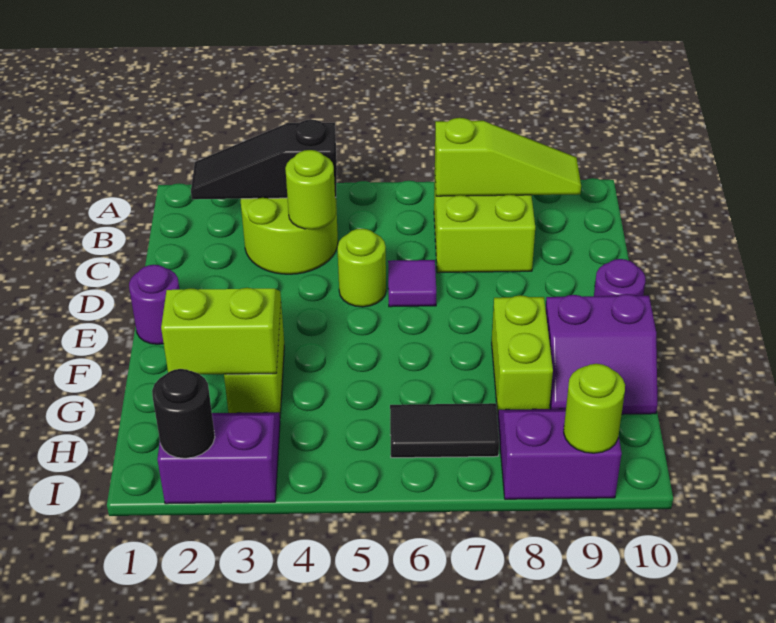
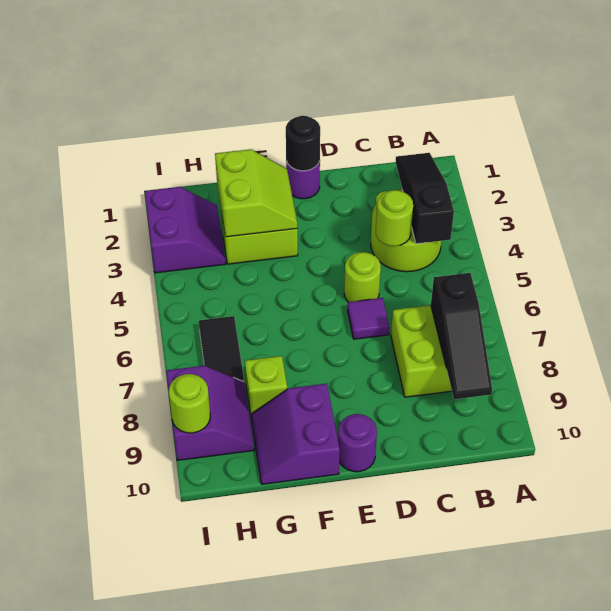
lime slope B7:B9 level 2 top 7 -> black slope B7:B9 level 2 top 7
lime brick F8:G8 level 1 -> lime brick G8 level 1
black round brick I2 level 2 -> black round brick E1 level 2

